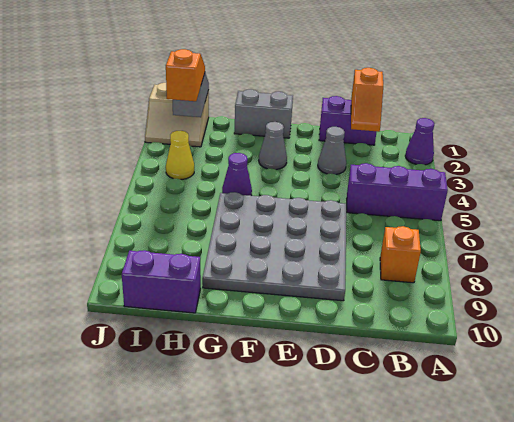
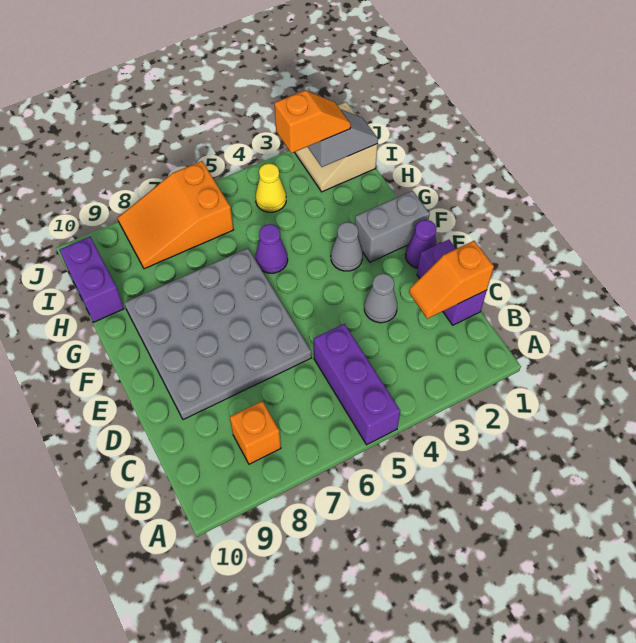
purple cone A2 level 1 -> purple cone E1 level 1
grey brick F1:G1 level 1 -> grey brick F1:F2 level 1
none -> orange slope I6:J8 level 1 top 6

